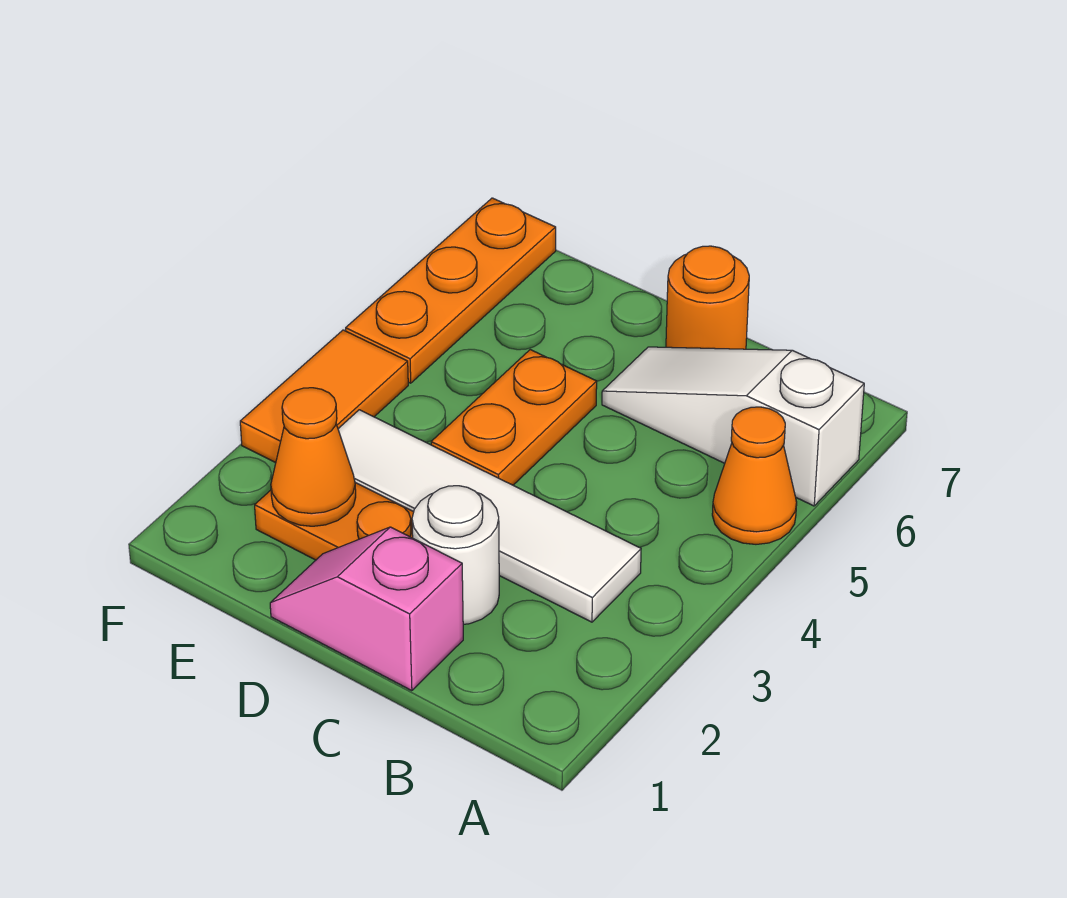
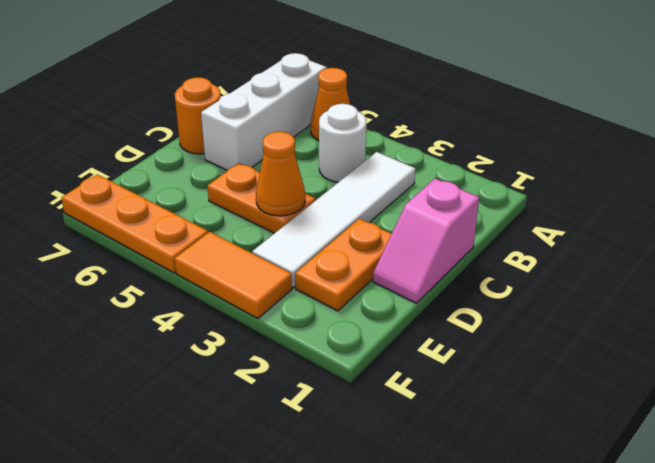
white slope A6:C6 level 1 top A -> white brick A6:C6 level 1
white round brick C2 level 1 -> white round brick B4 level 1
orange cone E2 level 2 -> orange cone D4 level 2

